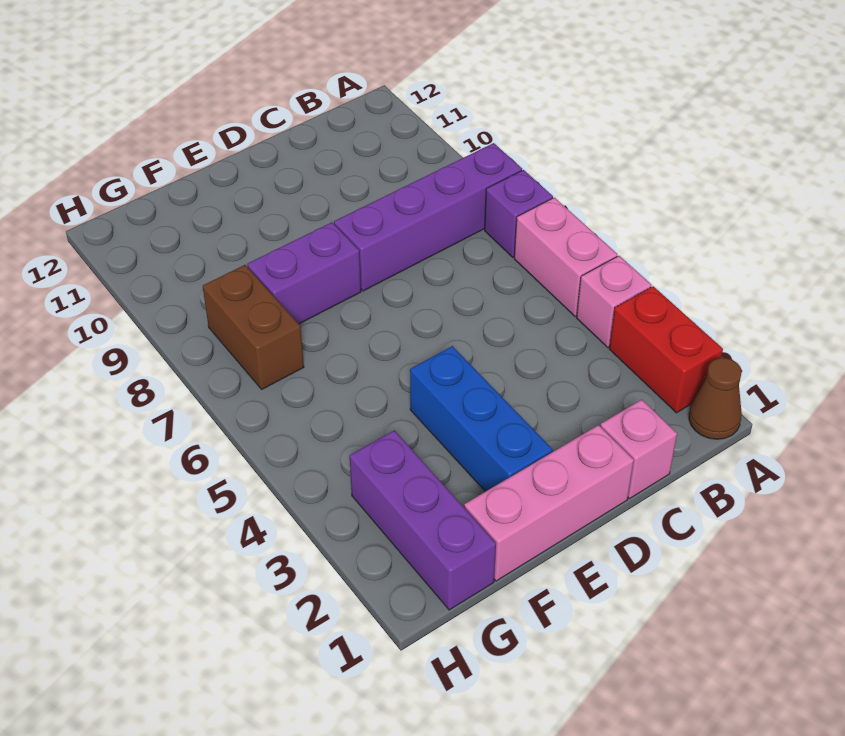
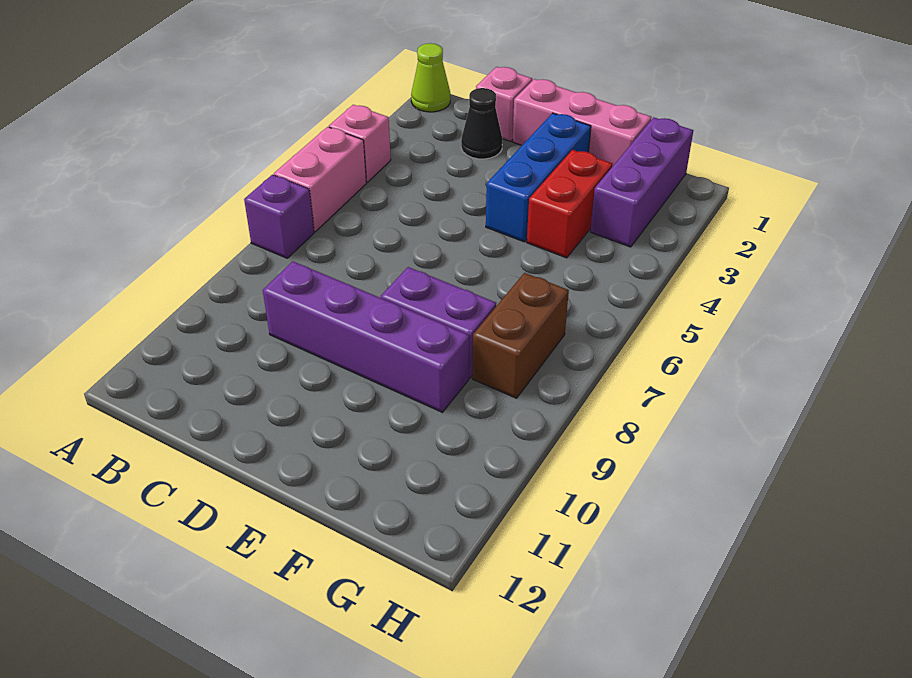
brown cone A1 level 1 -> lime cone A1 level 1
red brick A2:A3 level 1 -> red brick F3:F4 level 1
purple brick A8:D8 level 1 -> purple brick C9:F9 level 1
none -> black cone C2 level 1

